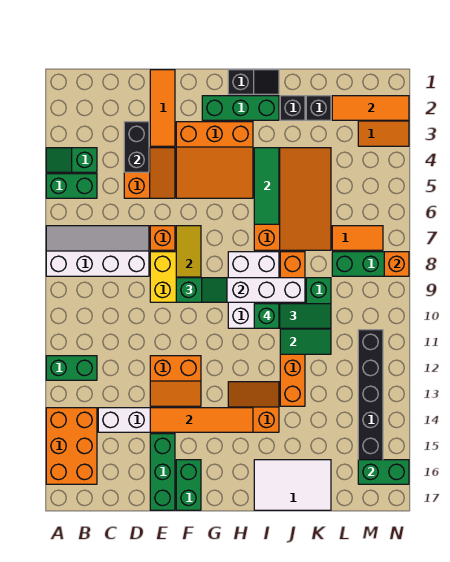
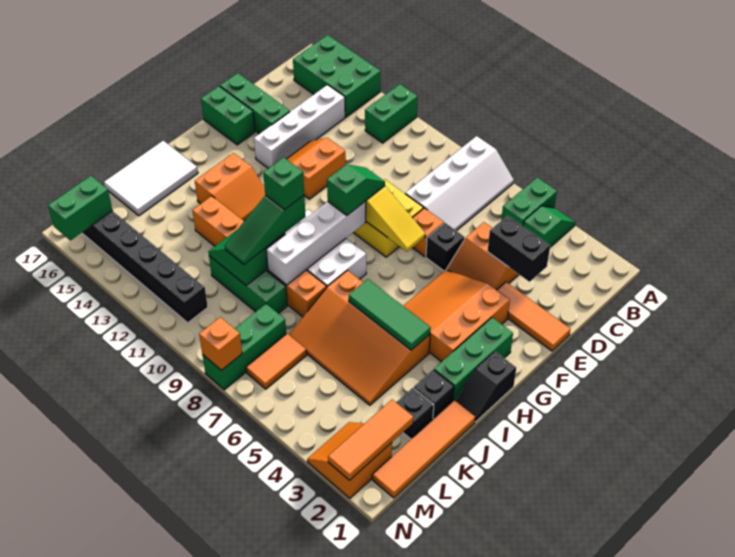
orange brick A14:B16 level 1 -> green brick A14:B16 level 1
none -> black brick E6 level 1
orange tile E14:H14 level 2 -> orange tile J1:M1 level 1
green slope F9:G9 level 3 top F -> green slope F9:G9 level 3 top G

